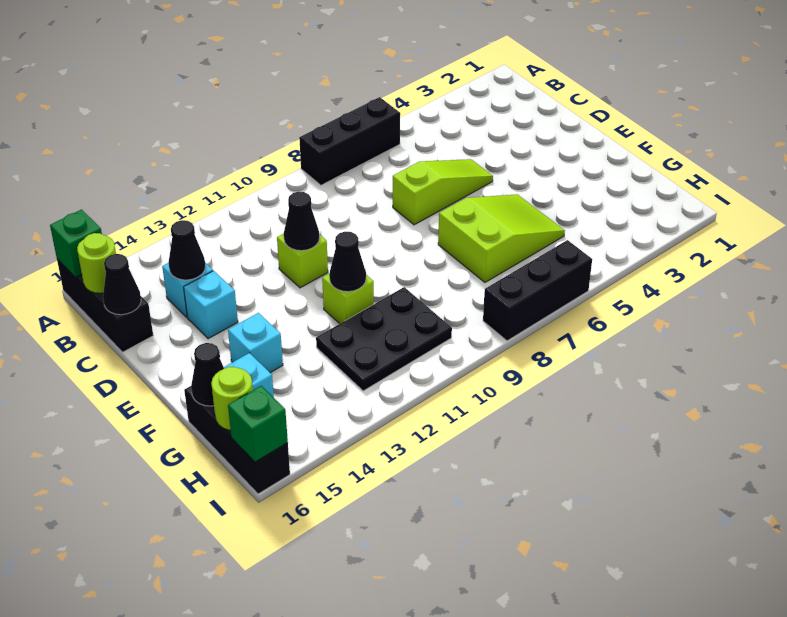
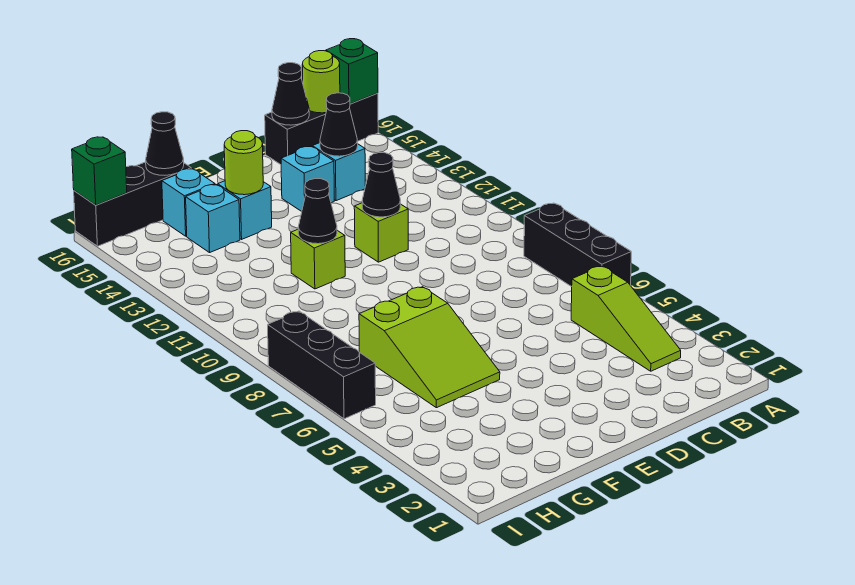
lime slope D5:D7 level 1 top 7 -> lime slope B3:B5 level 1 top 5
black plate G10:H12 level 1 -> none
none -> cyan brick G14 level 1
lime round brick H16 level 2 -> lime round brick F14 level 2

